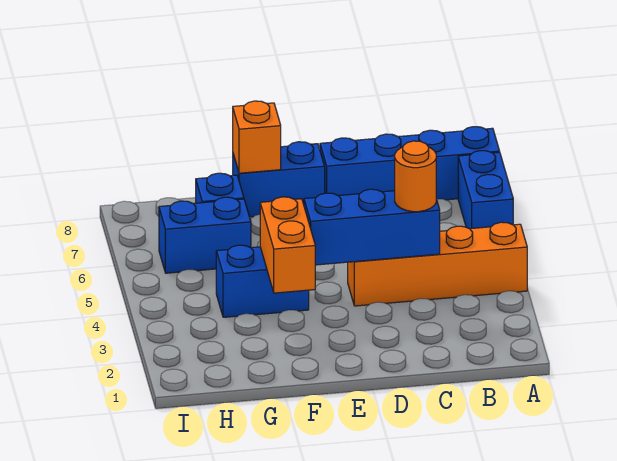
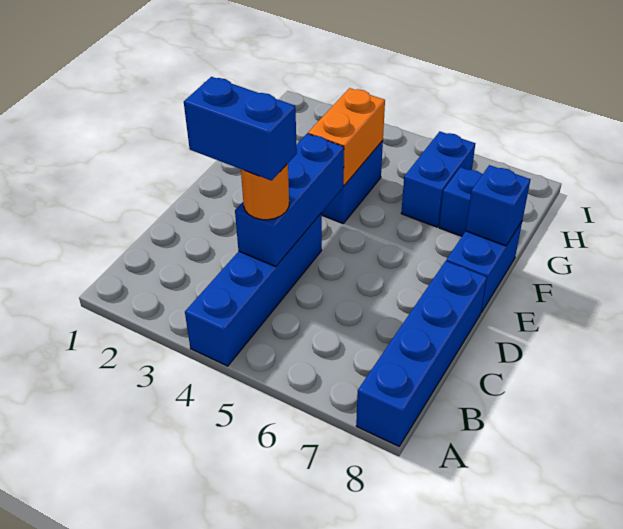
orange brick A4:D4 level 1 -> blue brick A4:D4 level 1
blue brick A6:A7 level 1 -> blue brick C3:C4 level 4
orange brick F3:F4 level 2 -> orange brick F4:G4 level 2
orange brick F8 level 2 -> blue brick F8 level 2

